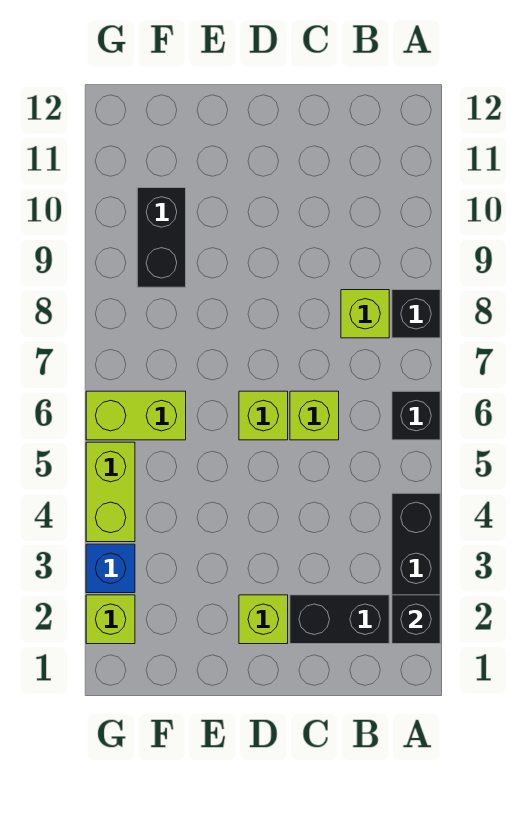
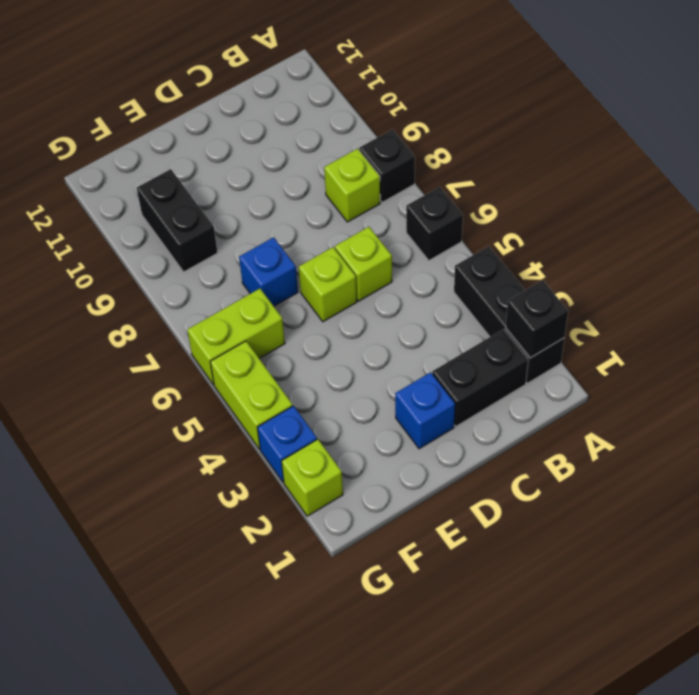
lime brick D2 level 1 -> blue brick D2 level 1
none -> blue brick E7 level 1

